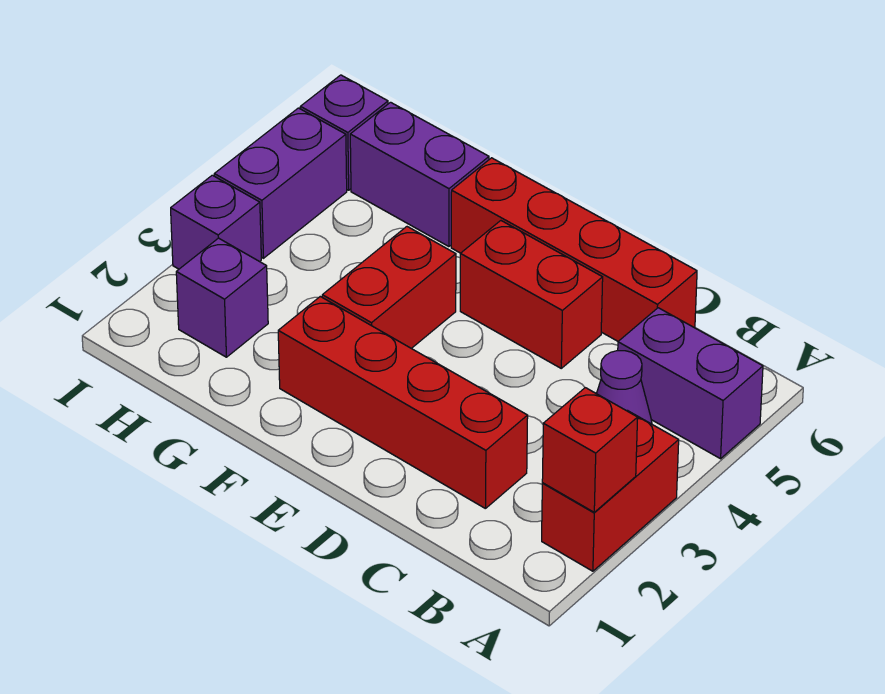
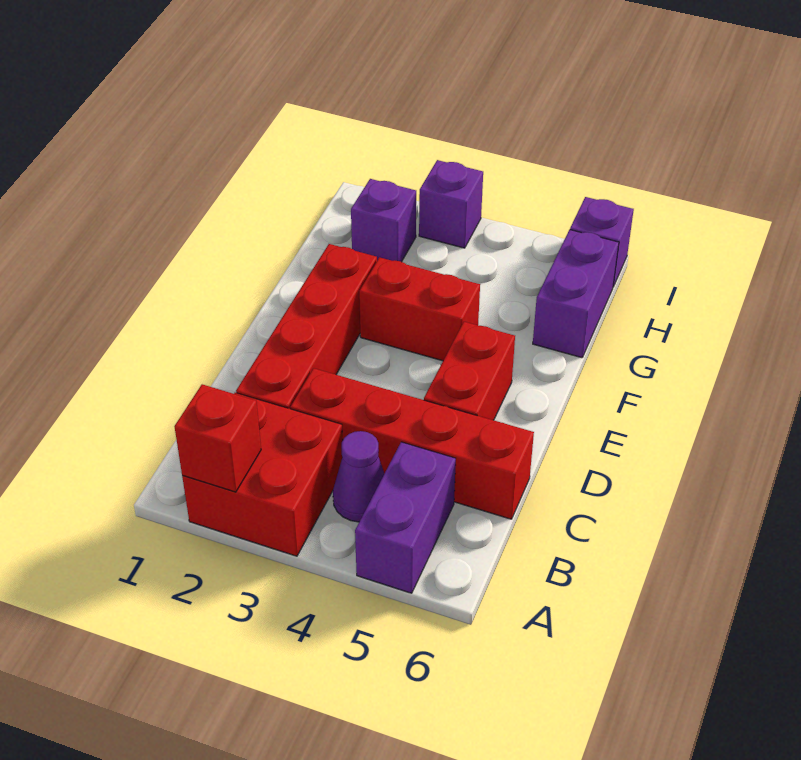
red brick A2:A3 level 1 -> red brick A2:B3 level 1
red brick C6:F6 level 1 -> red brick C3:C6 level 1
purple brick I4:I5 level 1 -> none

